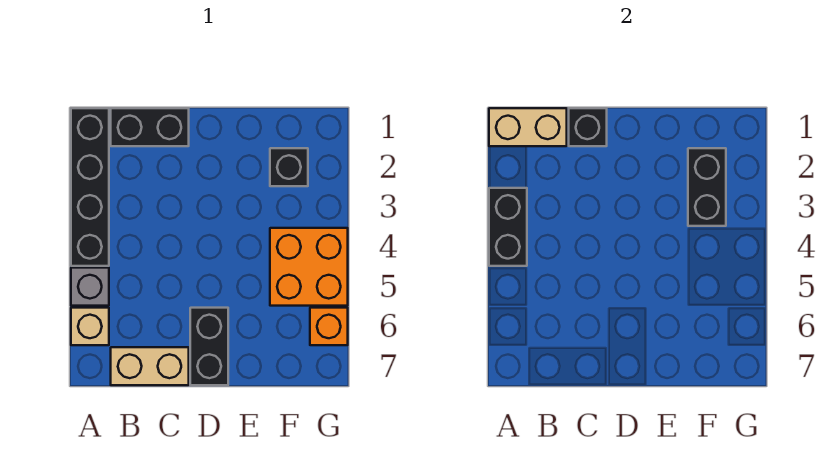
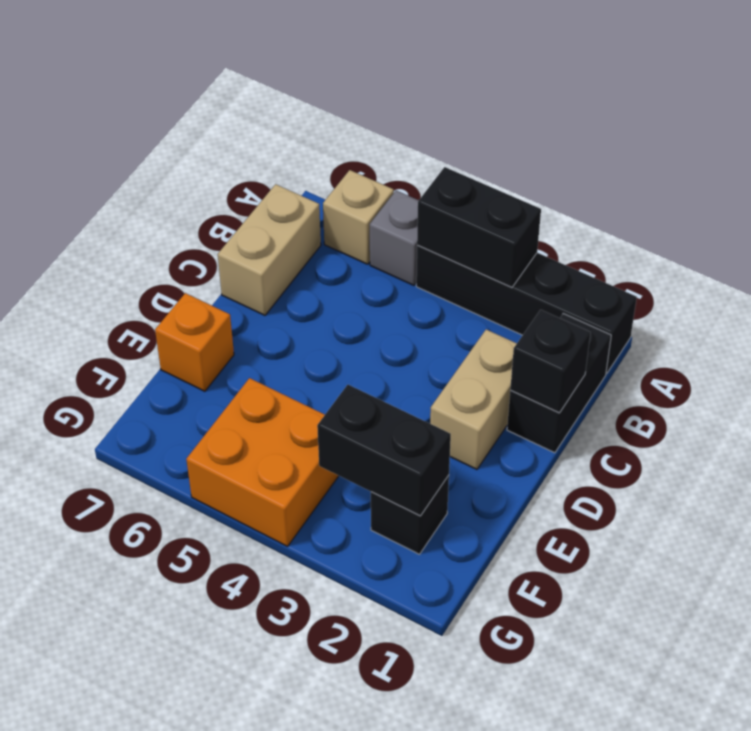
tan brick A1:B1 level 2 -> tan brick C2:D2 level 1
black brick D6:D7 level 1 -> none
orange brick G6 level 1 -> orange brick E7 level 1

